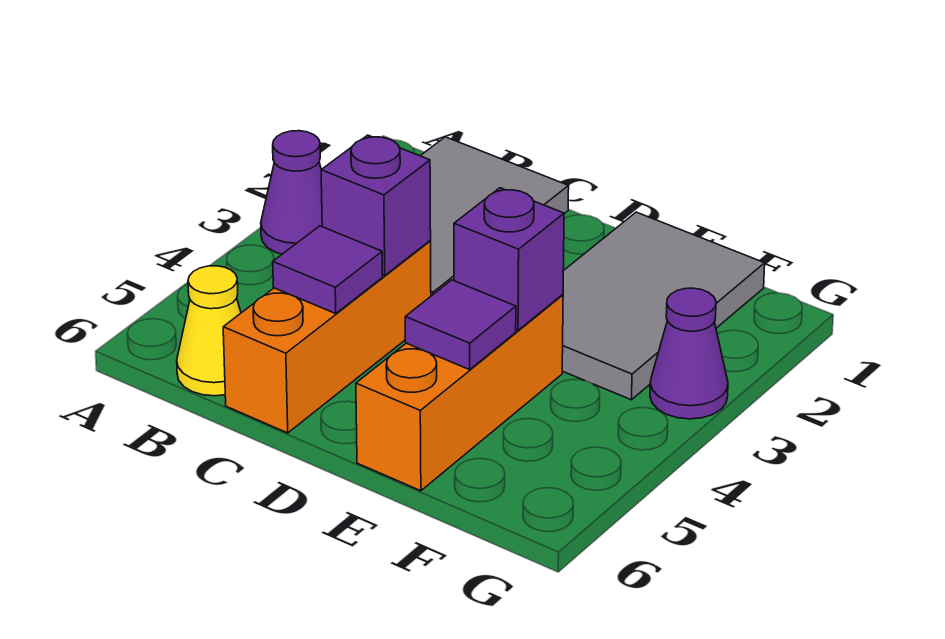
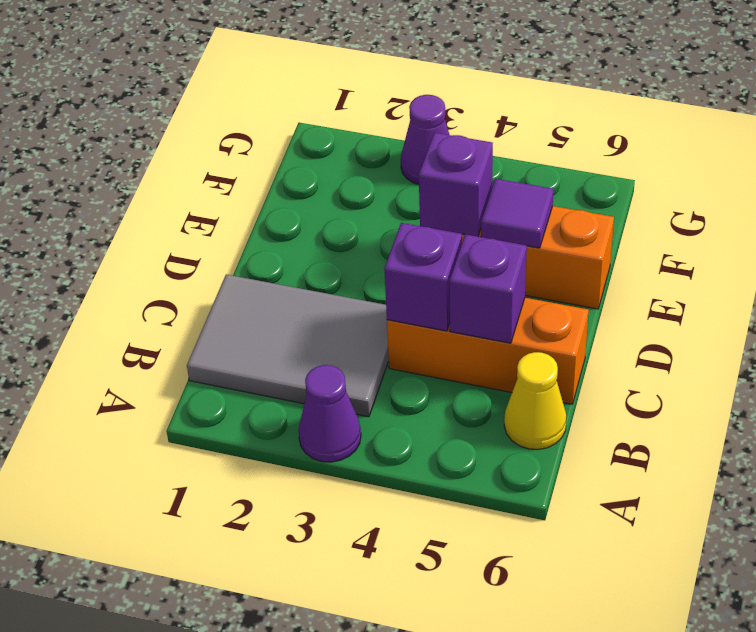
purple tile C5 level 2 -> purple brick C5 level 2
grey tile E1:F3 level 1 -> none

